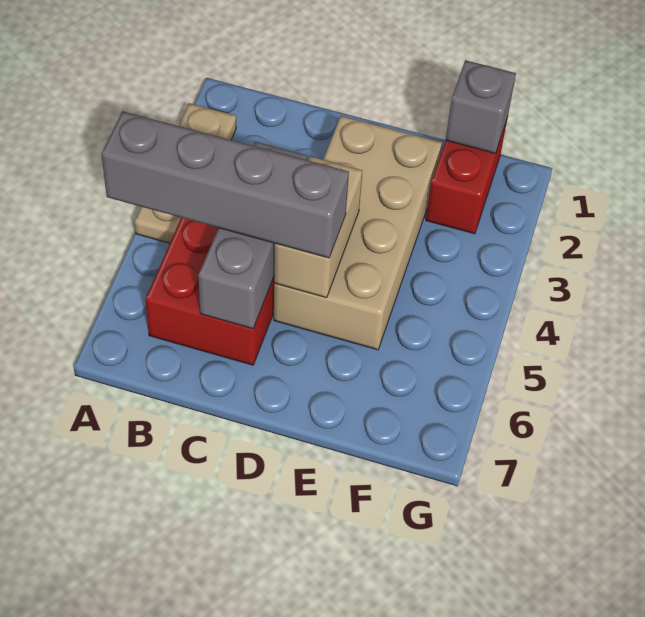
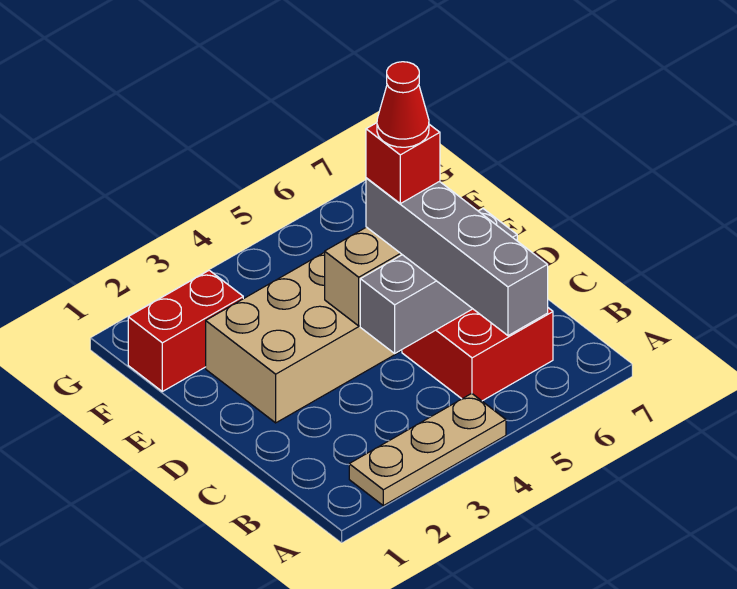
none -> red brick D5 level 4
none -> red cone D5 level 5
grey brick F1 level 2 -> none

